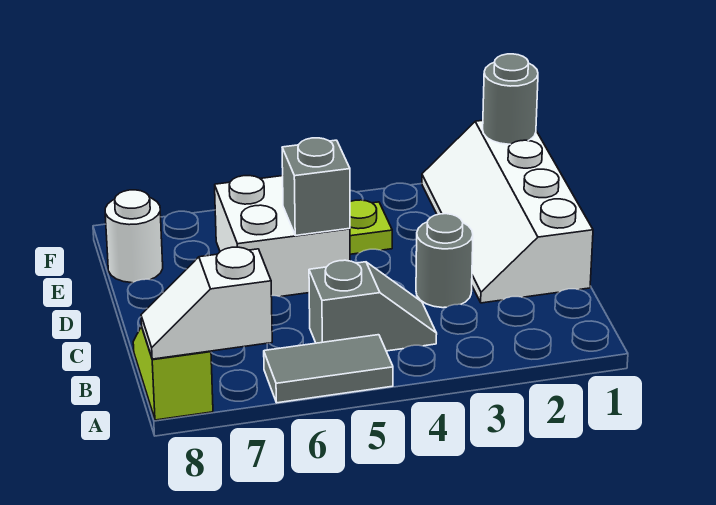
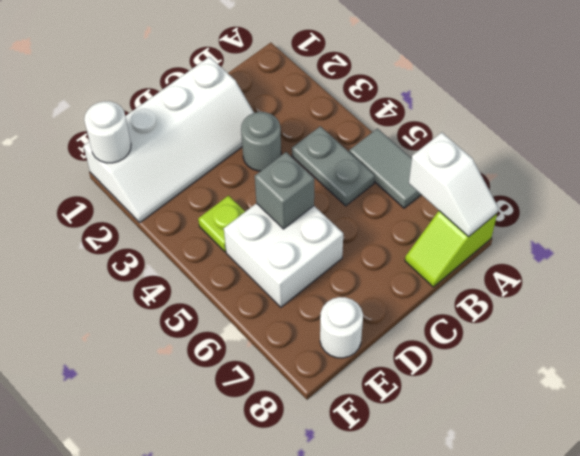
grey slope B4:B5 level 1 top 5 -> grey plate B4:B5 level 1
grey round brick F1 level 2 -> white round brick F1 level 2

